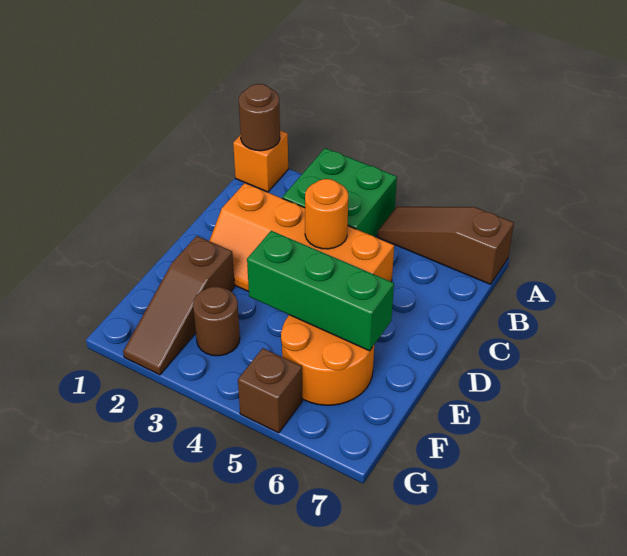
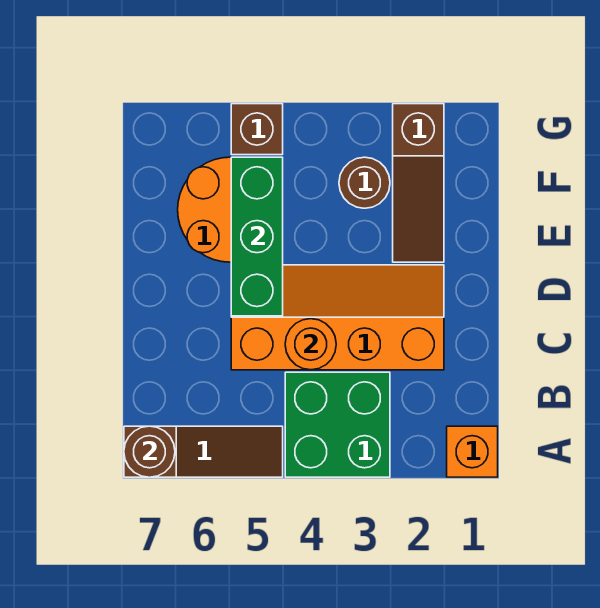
brown round brick A1 level 2 -> brown round brick A7 level 2
brown slope E2:G2 level 1 top E -> brown slope E2:G2 level 1 top G
green brick E4:E6 level 2 -> green brick D5:F5 level 2

